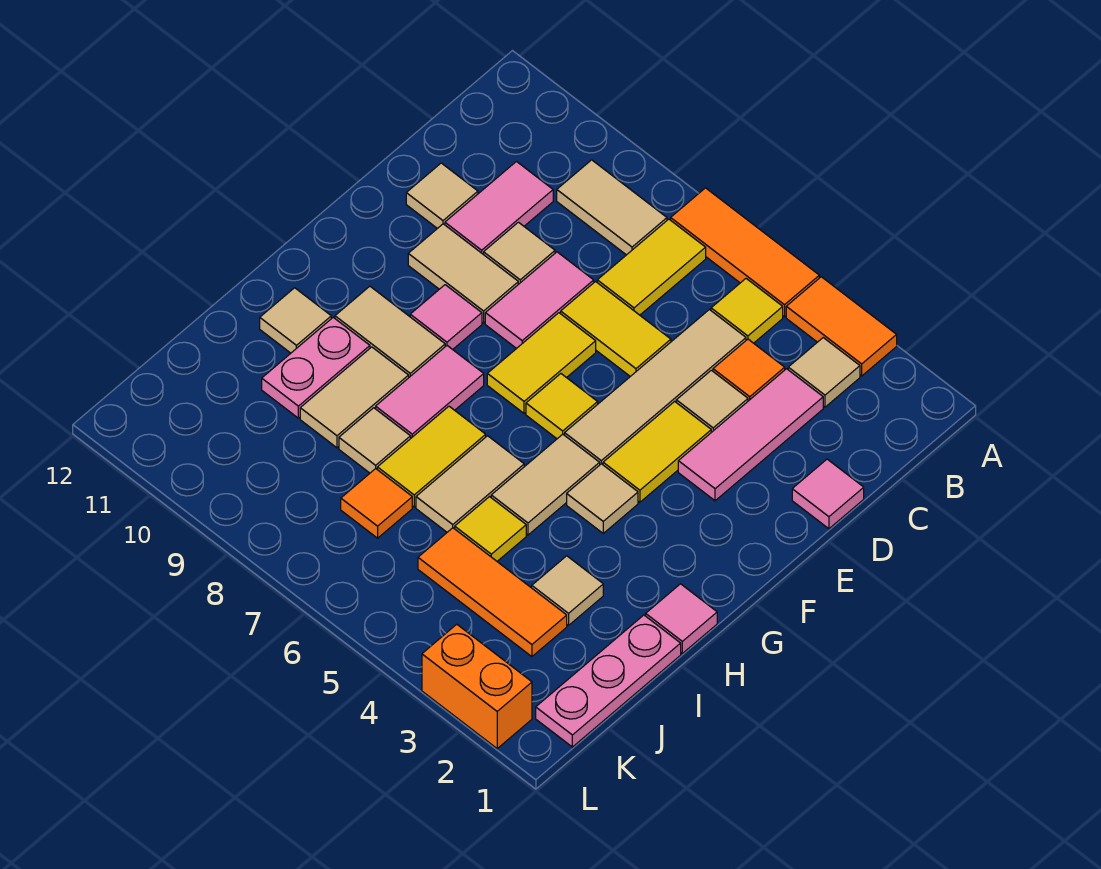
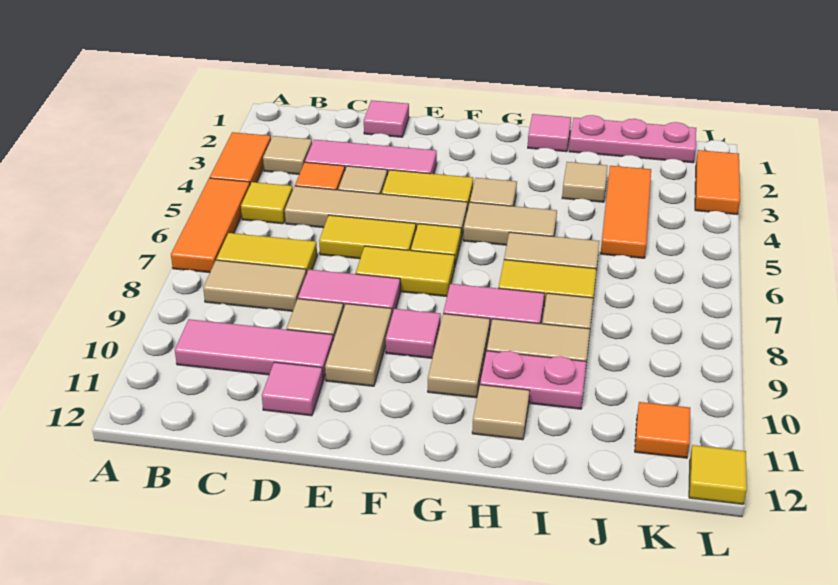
tan tile B8:B9 level 1 -> tan tile B8:C8 level 1
pink tile C10:D10 level 1 -> pink tile B10:D10 level 1
yellow tile D6:D7 level 1 -> yellow tile D6:E6 level 1
tan tile D11 level 1 -> pink tile D11 level 1
yellow tile I5 level 1 -> yellow tile L12 level 1
orange tile J7 level 1 -> orange tile K11 level 1
orange brick L2:L3 level 1 -> orange tile L2:L3 level 1

